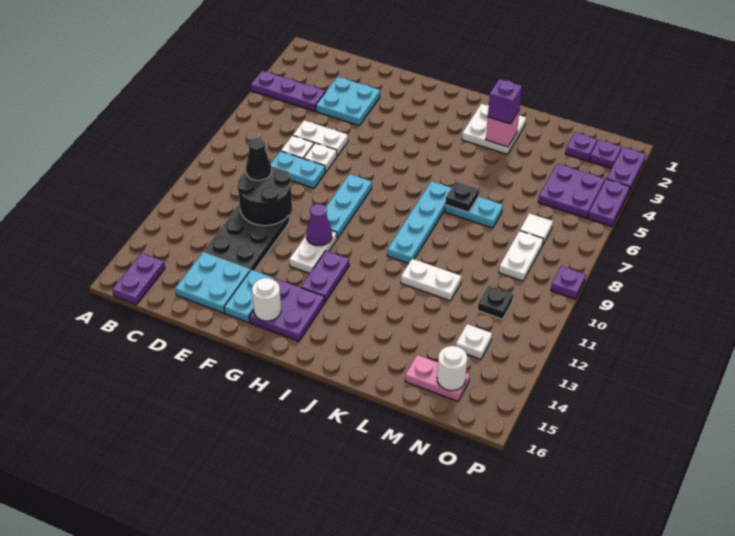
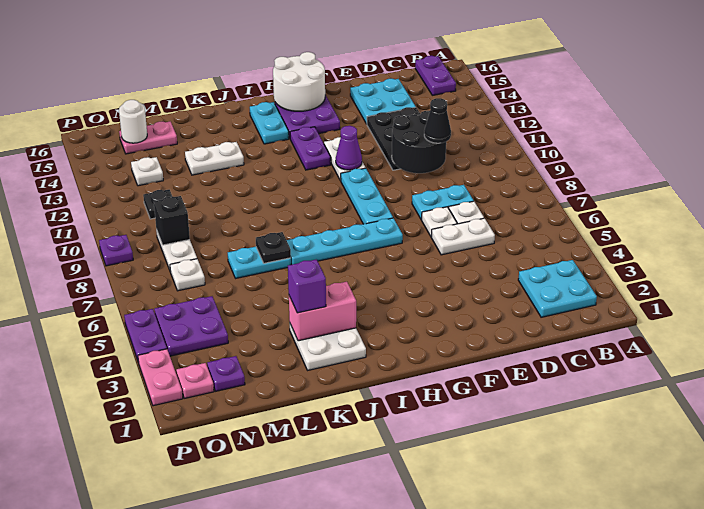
purple plate A4:C4 level 1 -> none
cyan plate D3:E4 level 1 -> cyan plate B2:C3 level 1
cyan plate F14:F15 level 1 -> cyan plate I14:I15 level 1
white round brick G15 level 2 -> white round brick G15:H16 level 2
cyan plate J7:J10 level 1 -> cyan plate G7:J7 level 1
pink brick K3 level 2 -> pink brick J3:K3 level 2
white plate K11:L11 level 1 -> white plate K13:L13 level 1
white tile N7 level 1 -> white plate N7 level 1
none -> black brick N9 level 2
purple plate O2 level 1 -> pink plate O2 level 1
purple plate P2:P3 level 1 -> pink plate P2:P3 level 1

